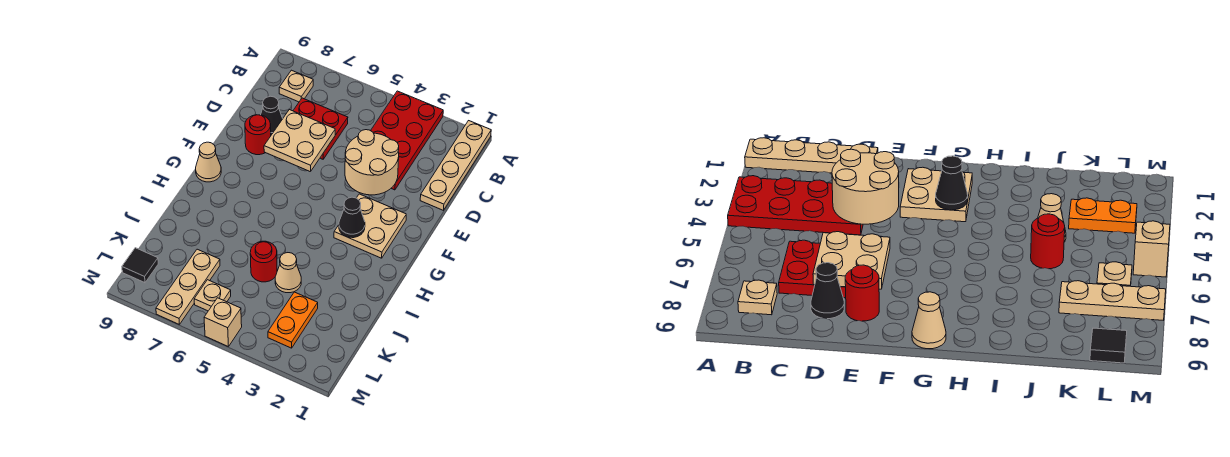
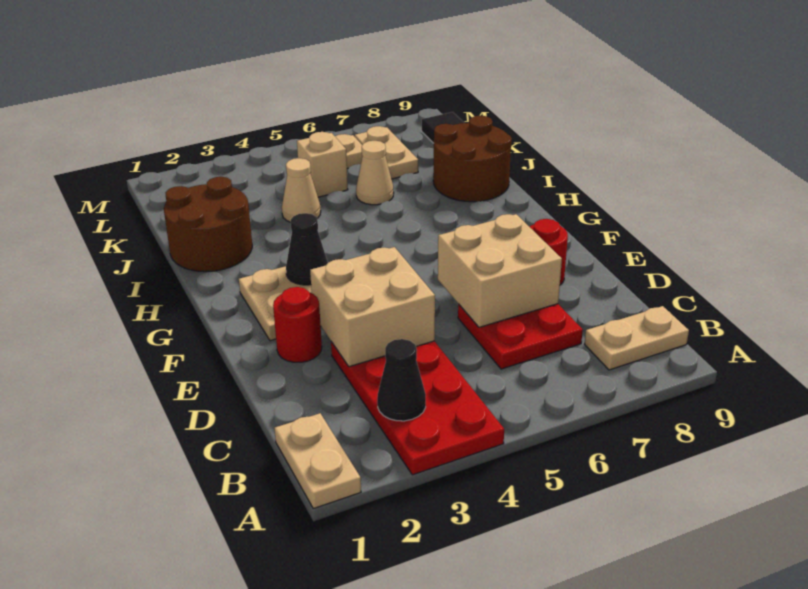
tan plate A1:D1 level 1 -> tan plate A1:B1 level 1
tan plate B8 level 1 -> tan plate B8:B9 level 1
tan round brick D3:E4 level 2 -> tan brick D3:E4 level 2
tan plate D6:E7 level 2 -> tan brick D6:E7 level 2
black cone D8 level 1 -> black cone B3 level 2
tan cone G9 level 1 -> tan cone J6 level 1
none -> brown round brick I1:J2 level 1
none -> brown round brick I8:J9 level 1
red round brick J5 level 1 -> red round brick E2 level 1
orange plate K3:L3 level 1 -> none
tan plate K7:M7 level 1 -> tan plate K7:L7 level 1
tan brick M5 level 1 -> tan brick K5 level 1

